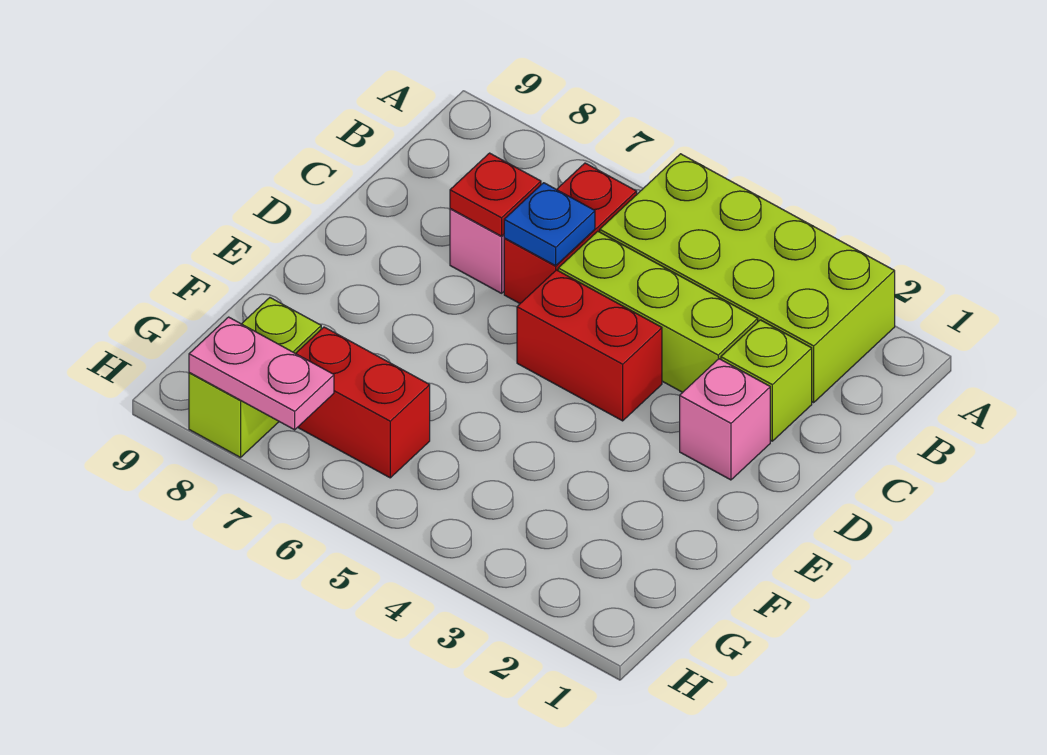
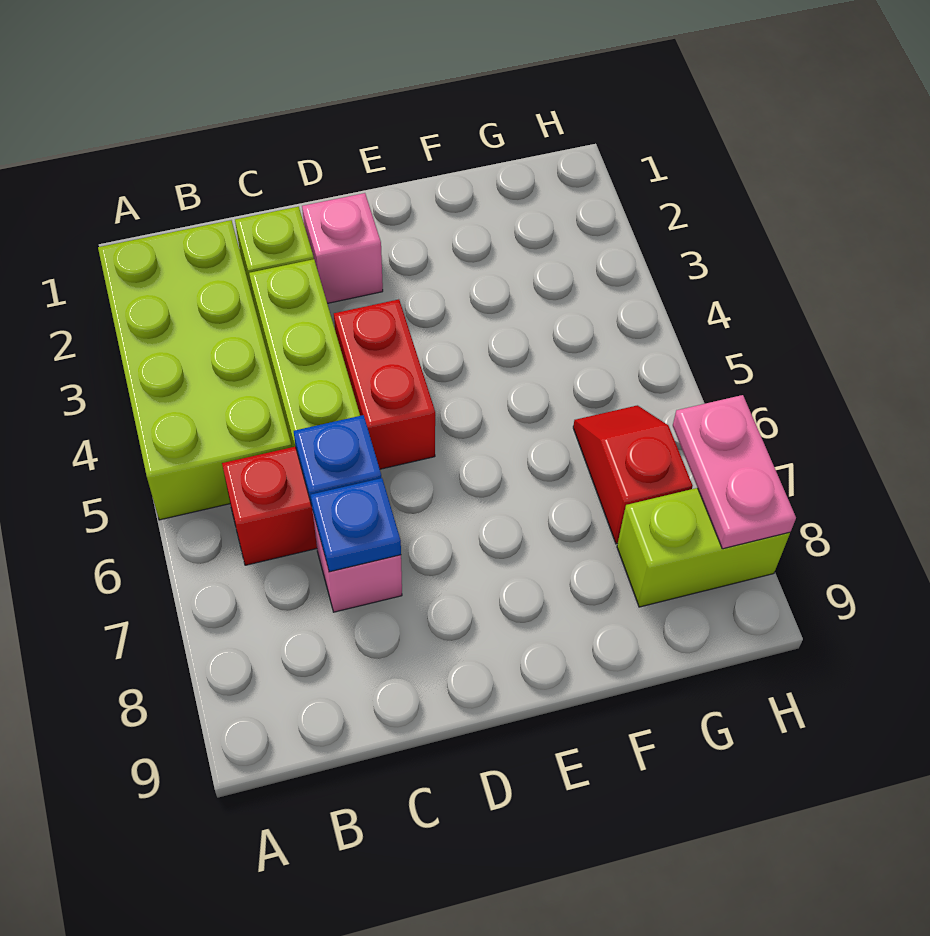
red plate C7 level 2 -> blue plate C7 level 2
red brick G6:G7 level 1 -> red slope G6:G7 level 1 top 7

